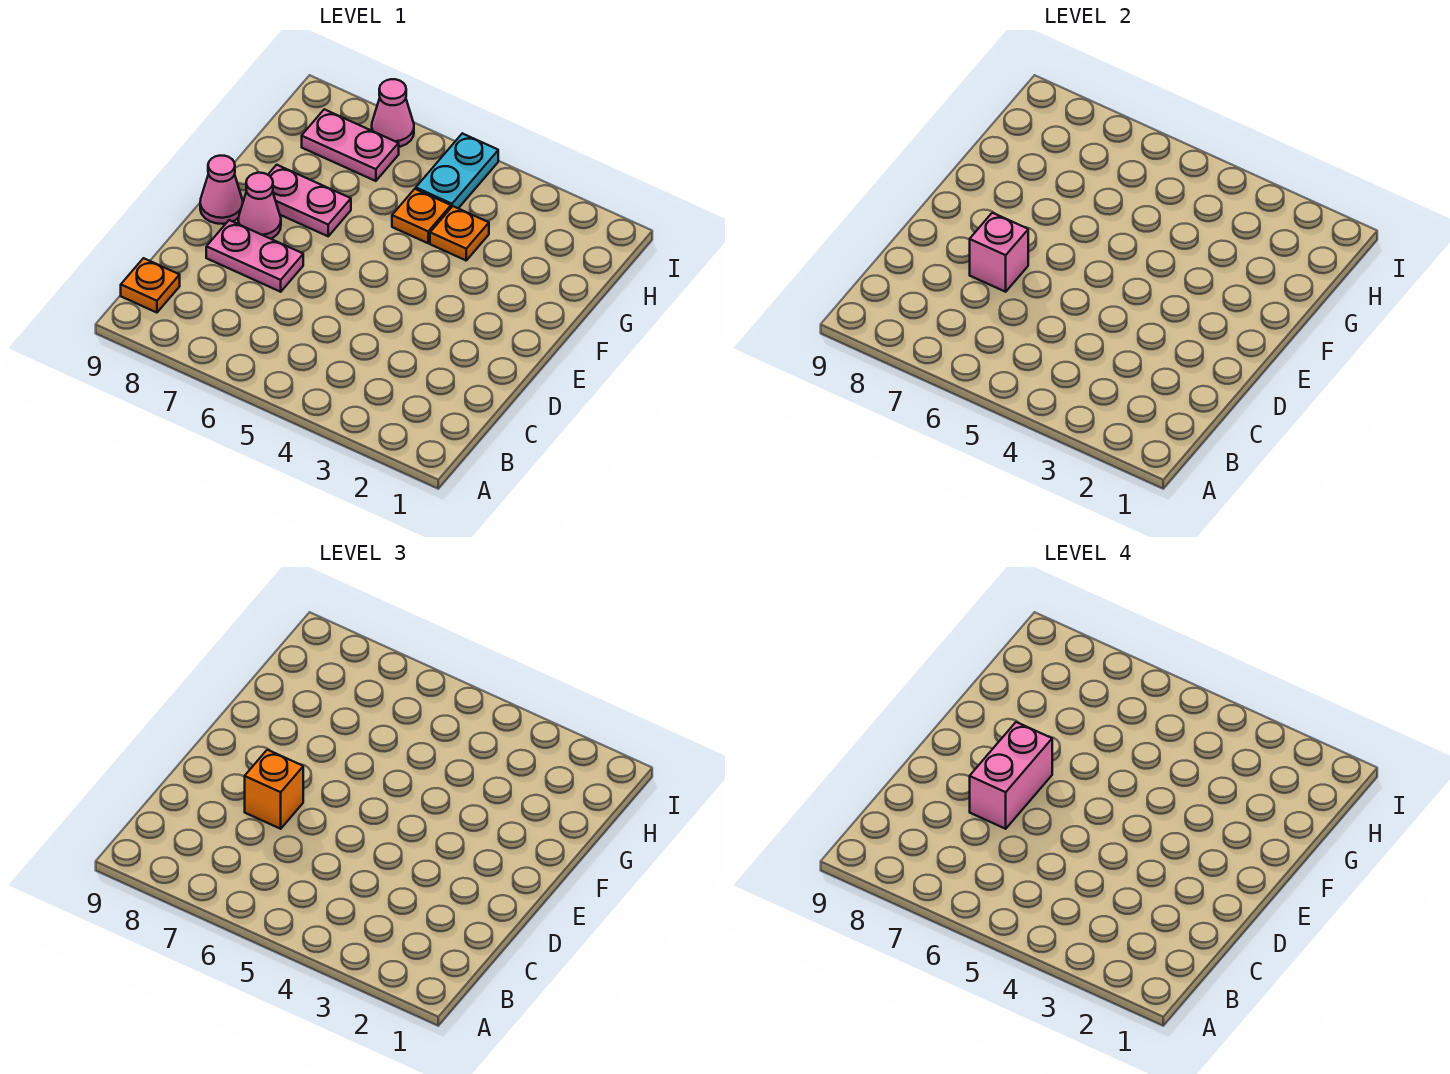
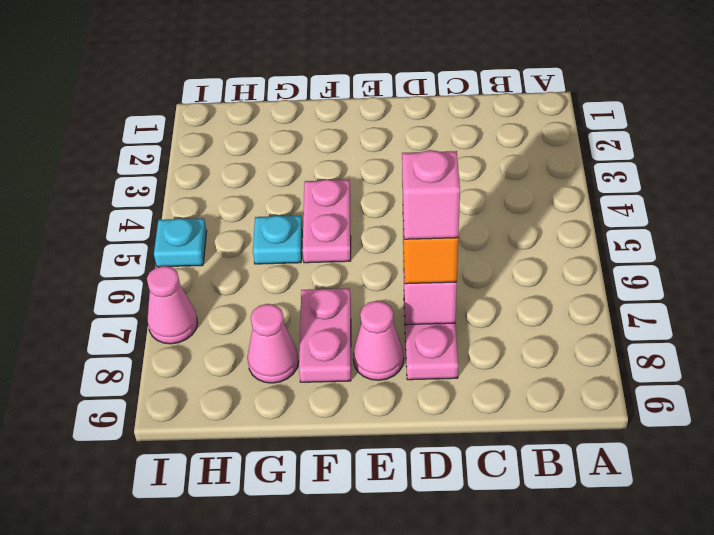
orange plate B9 level 1 -> none
pink brick D7:E7 level 4 -> pink brick D7 level 4
pink cone E9 level 1 -> pink cone G8 level 1
orange plate G4 level 1 -> none
orange plate G5 level 1 -> cyan plate G5 level 1
cyan plate H5:I5 level 1 -> cyan plate I5 level 1
pink plate H7:H8 level 1 -> pink plate F4:F5 level 1

